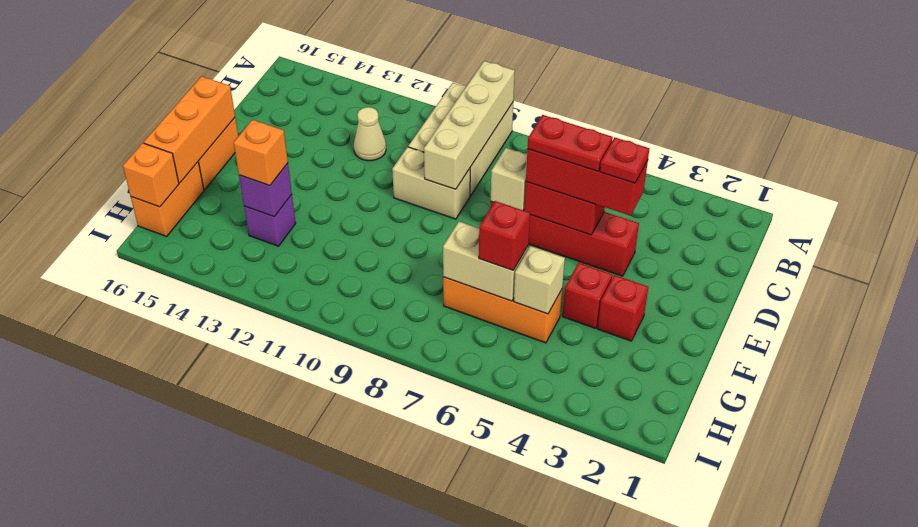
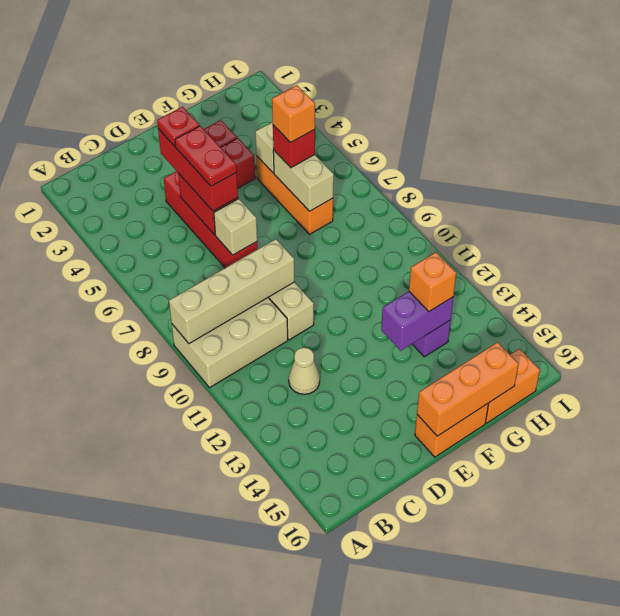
purple brick G13 level 2 -> purple brick F13:G13 level 2
orange brick H16 level 2 -> orange brick G6 level 4

